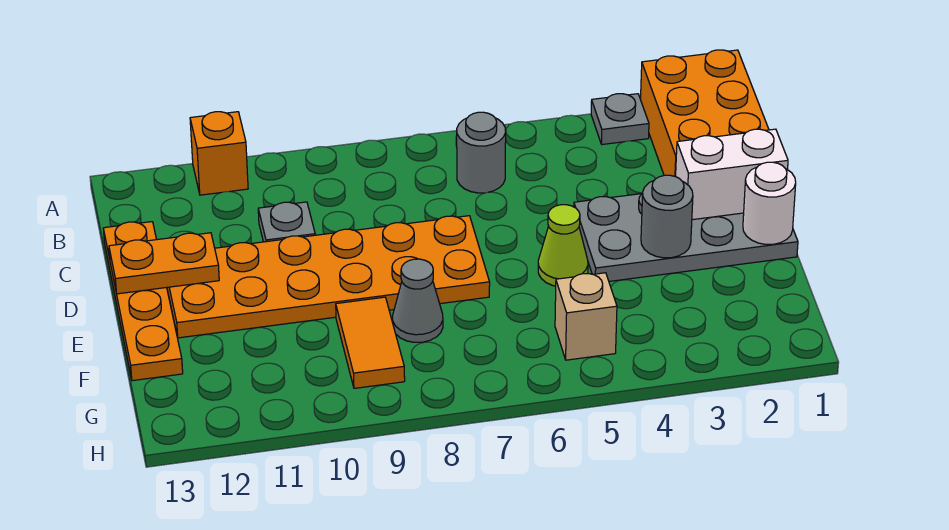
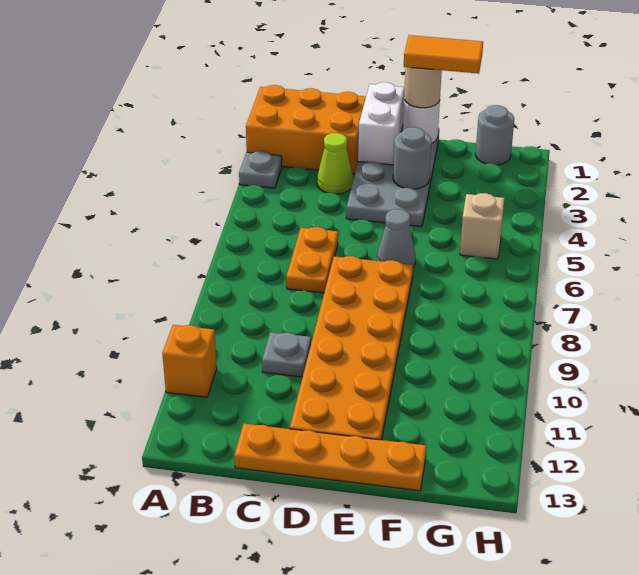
grey round brick B6 level 1 -> grey round brick G1 level 1
orange plate D12:D13 level 2 -> orange plate C6:C7 level 1
none -> tan round brick E1 level 3
lime cone E5 level 1 -> lime cone C3 level 1
grey cone F8 level 1 -> grey cone E6 level 1
orange tile F9:G9 level 1 -> orange tile E1:F1 level 4

